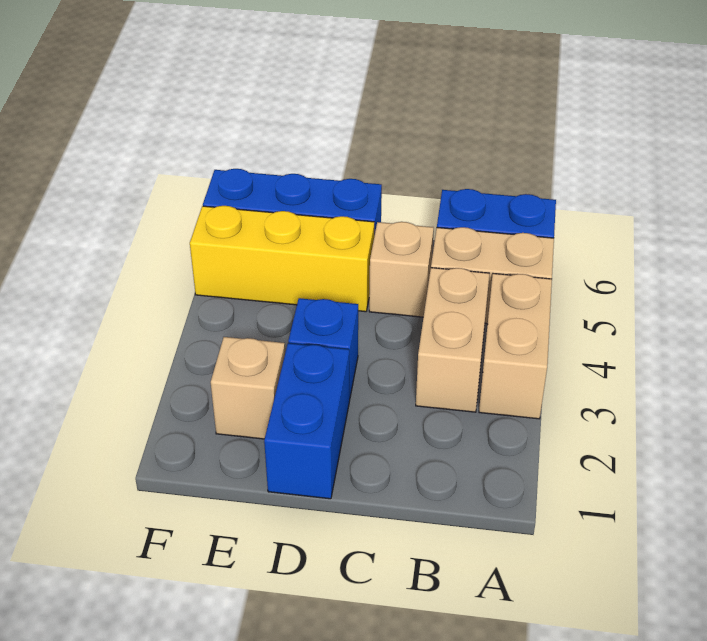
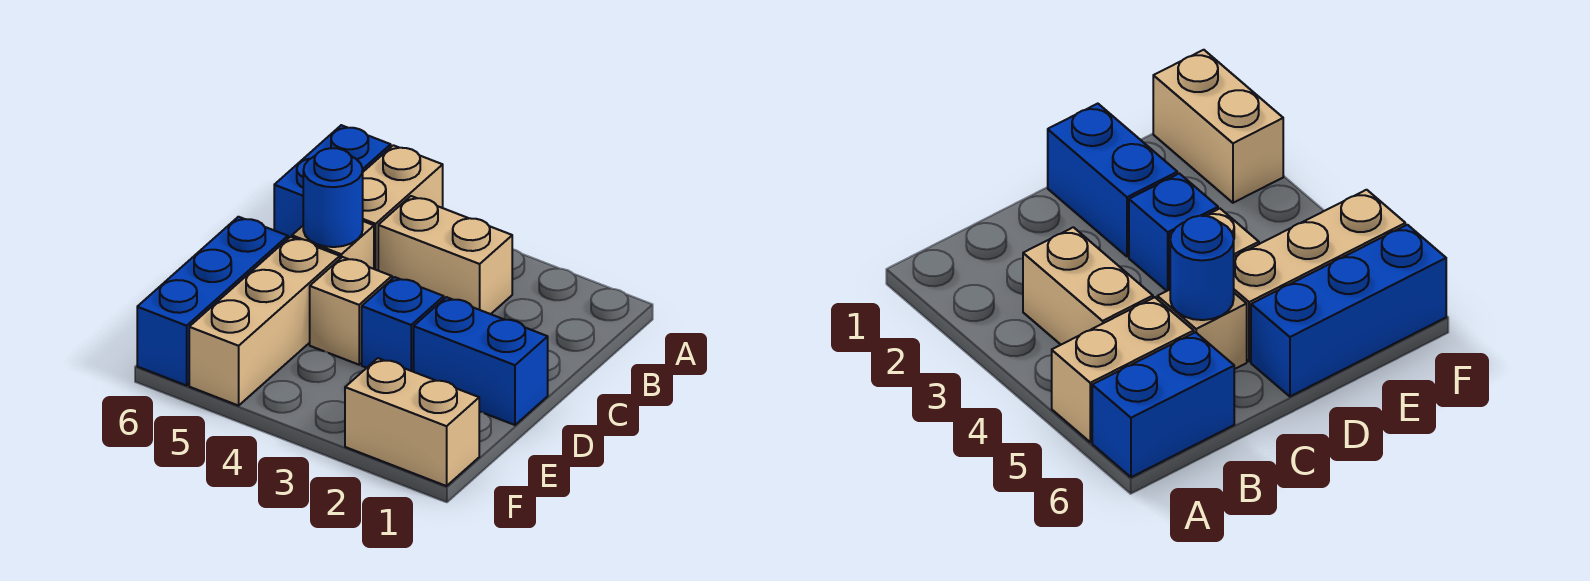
tan brick A3:A4 level 1 -> tan brick F1:F2 level 1
none -> blue round brick C5 level 2
yellow brick D5:F5 level 1 -> tan brick D5:F5 level 1
tan brick E2 level 1 -> tan brick D4 level 1

